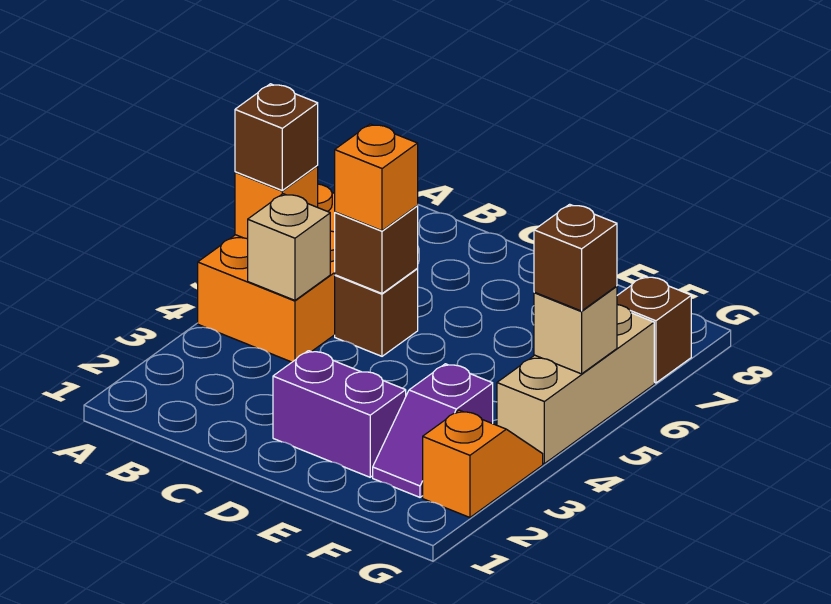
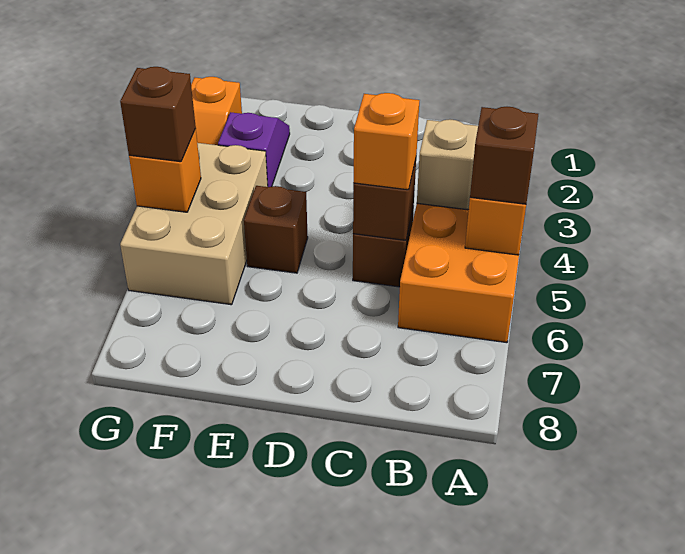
purple brick D2:E2 level 1 -> none
tan brick G4:G6 level 1 -> tan brick F4:G6 level 1
tan brick G5 level 2 -> orange brick G5 level 2
brown brick G7 level 1 -> brown brick E5 level 1

